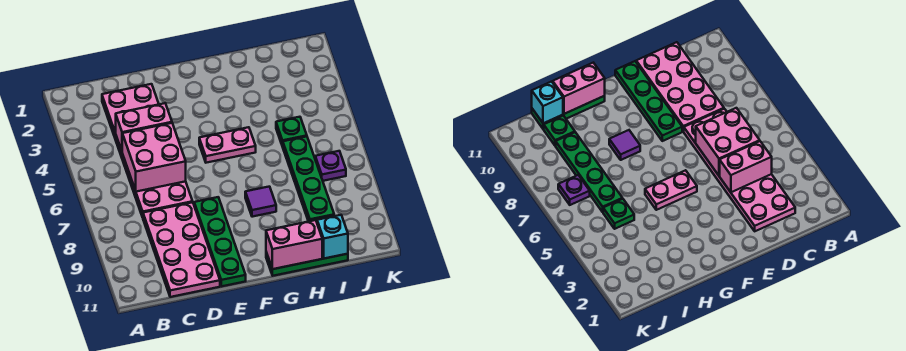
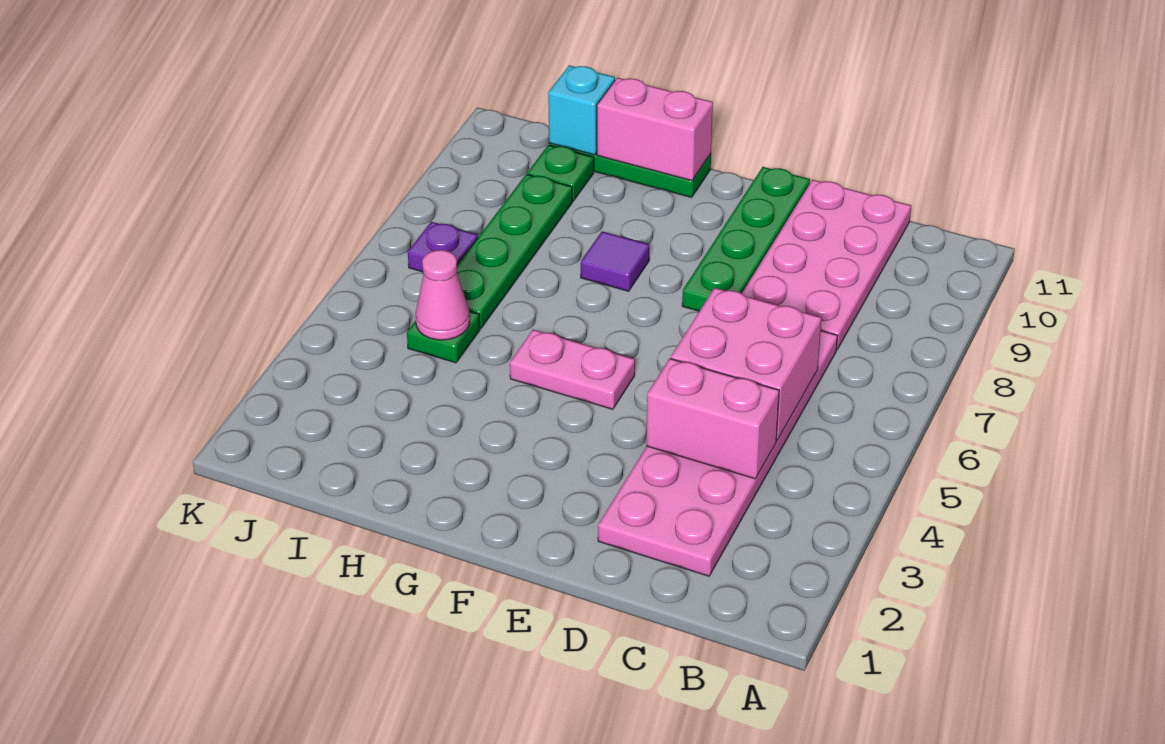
none -> pink cone I5 level 2

